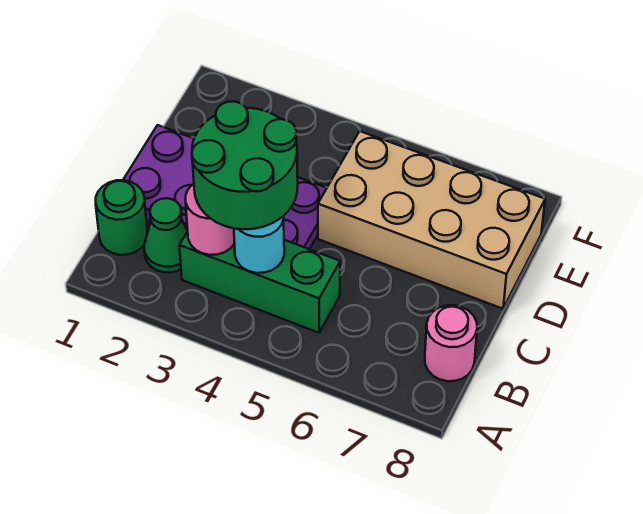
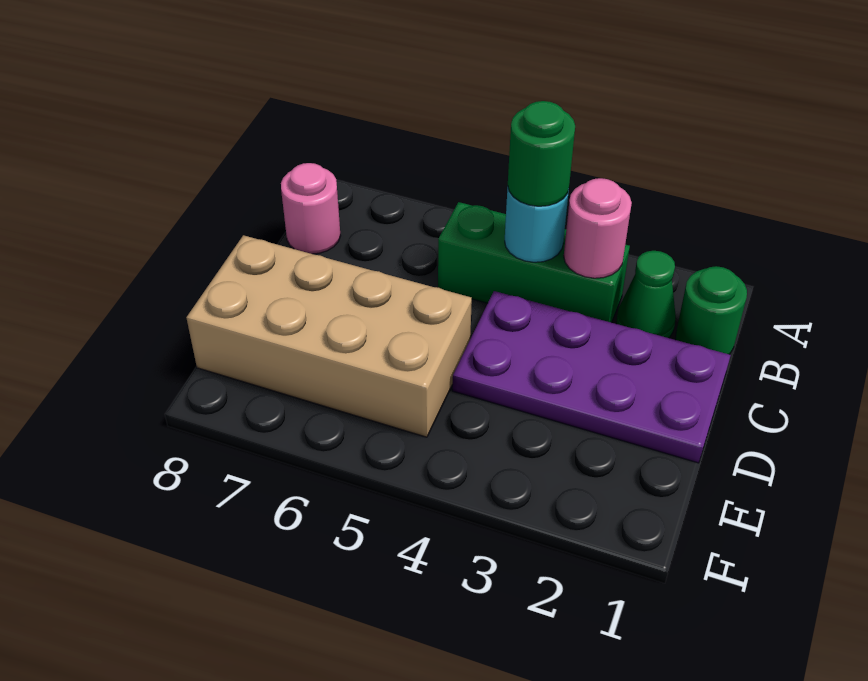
green round brick B3:C4 level 3 -> green round brick B4 level 3

